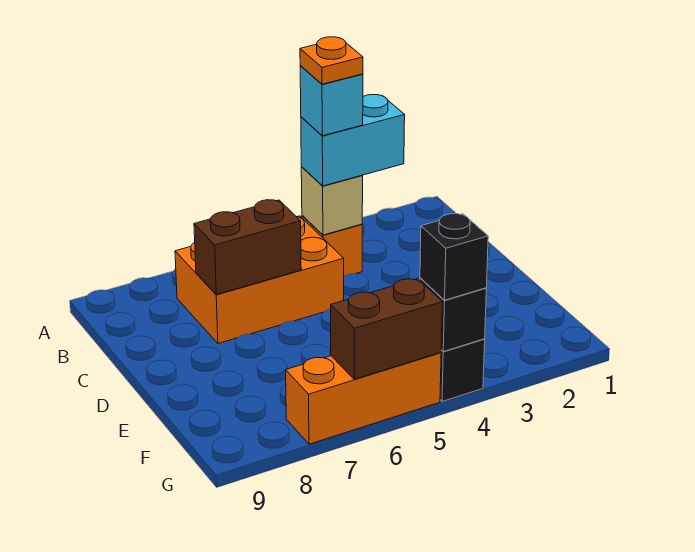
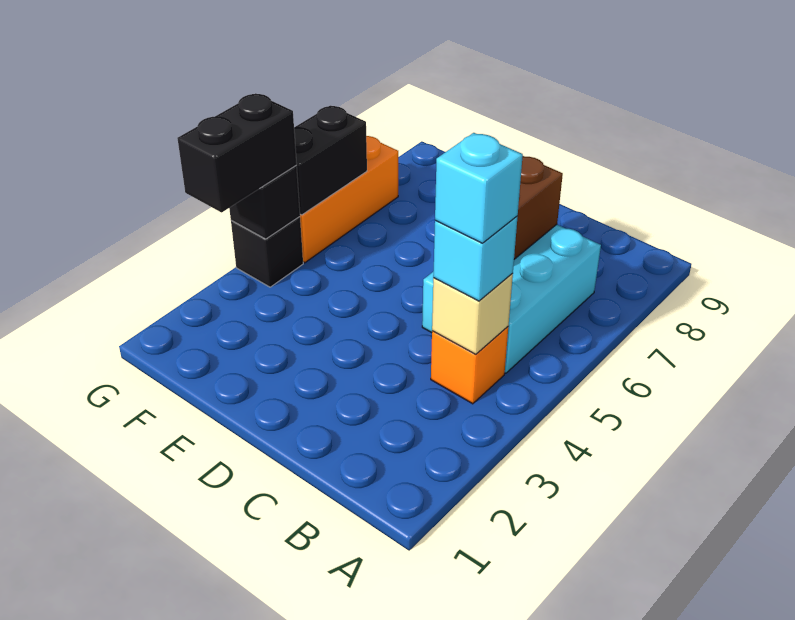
cyan brick B3:B4 level 3 -> cyan brick B4 level 3
orange plate B4 level 5 -> none
orange brick B5:C7 level 1 -> cyan brick B5:C7 level 1
black brick G4 level 3 -> black brick G3:G4 level 3
brown brick G5:G6 level 2 -> black brick G5:G6 level 2

